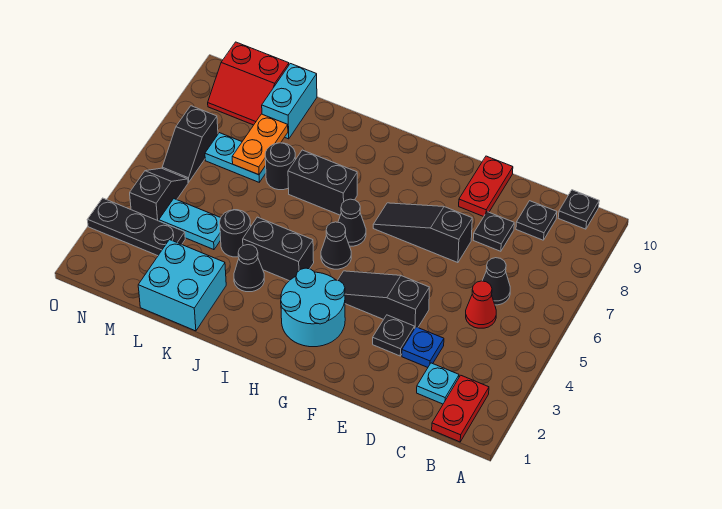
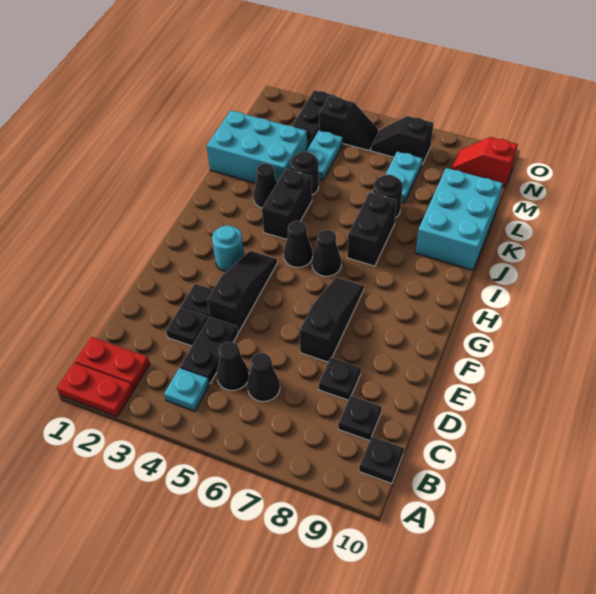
cyan plate C2 level 1 -> cyan plate B4 level 1
none -> black plate C4:D4 level 1
red cone C5 level 1 -> black cone C5 level 1
blue plate D3 level 1 -> black plate D3 level 1
red plate E9:E10 level 1 -> red plate A1:A2 level 1
cyan round brick G2:H3 level 1 -> cyan round brick G3 level 1
cyan brick K1:L2 level 1 -> cyan brick K1:L3 level 1
orange plate L7:L8 level 2 -> none
cyan brick L9:L10 level 1 -> cyan brick J9:L10 level 1
red slope M9:N10 level 1 top 10 -> red slope N9:N10 level 1 top 10

